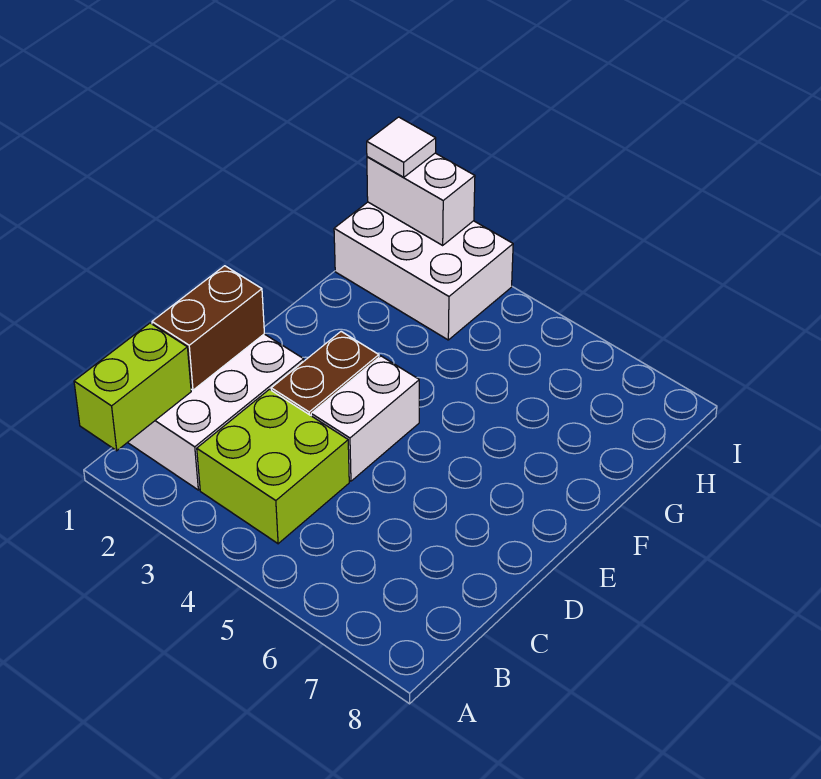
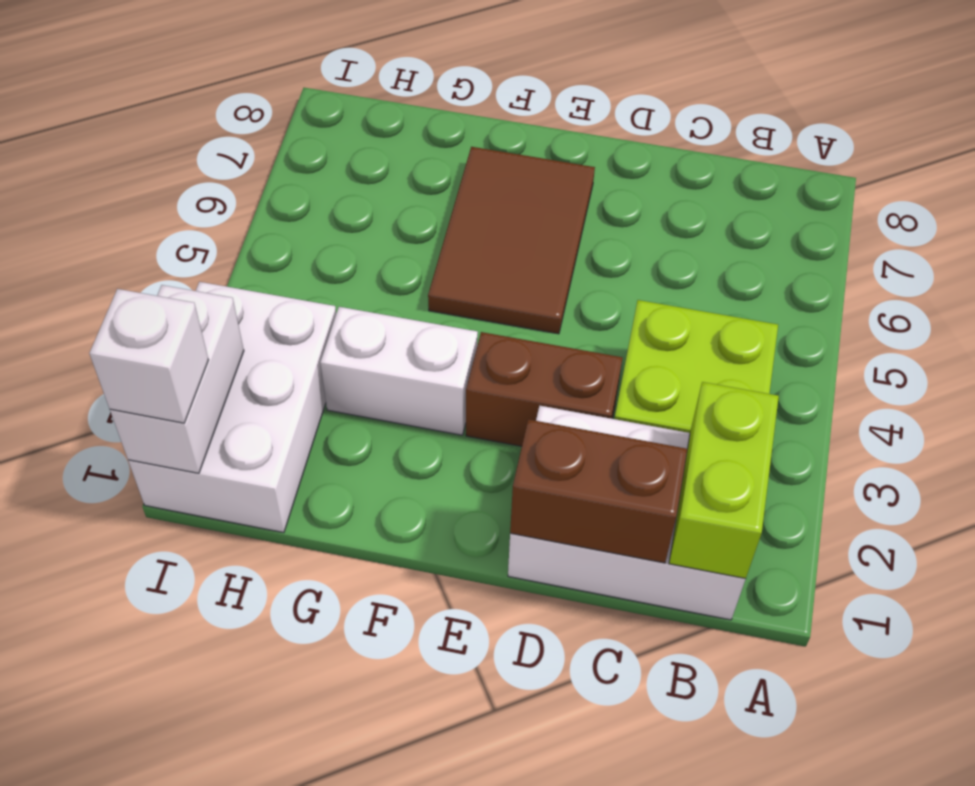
lime brick A1:B1 level 2 -> lime brick B1:B2 level 2
white brick D4:E4 level 1 -> white brick F3:G3 level 1
none -> brown tile E5:F7 level 1
white tile I1 level 3 -> white brick I1 level 3

